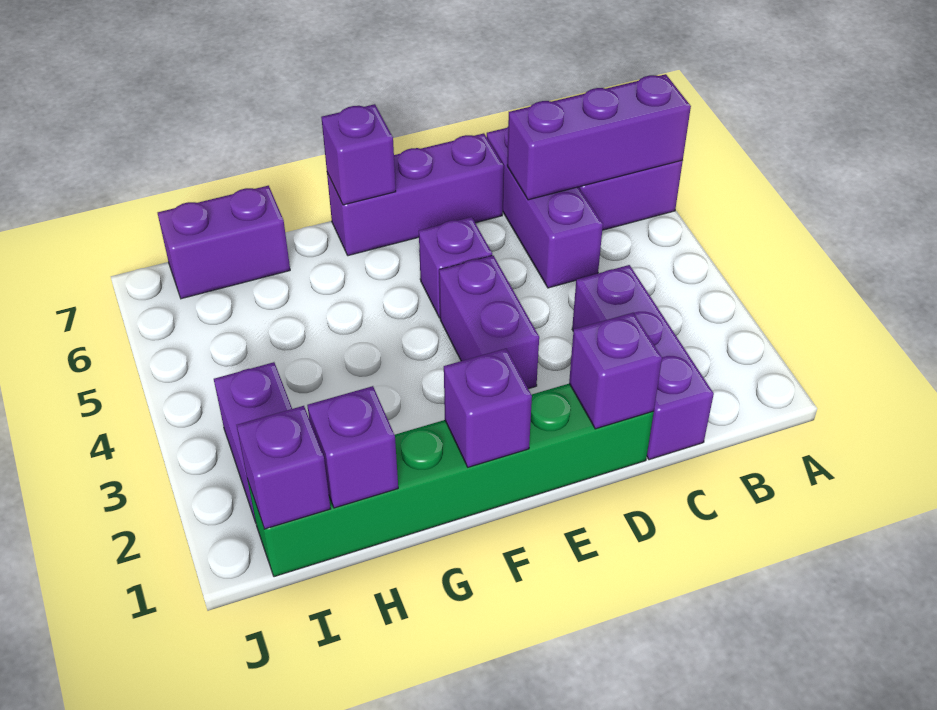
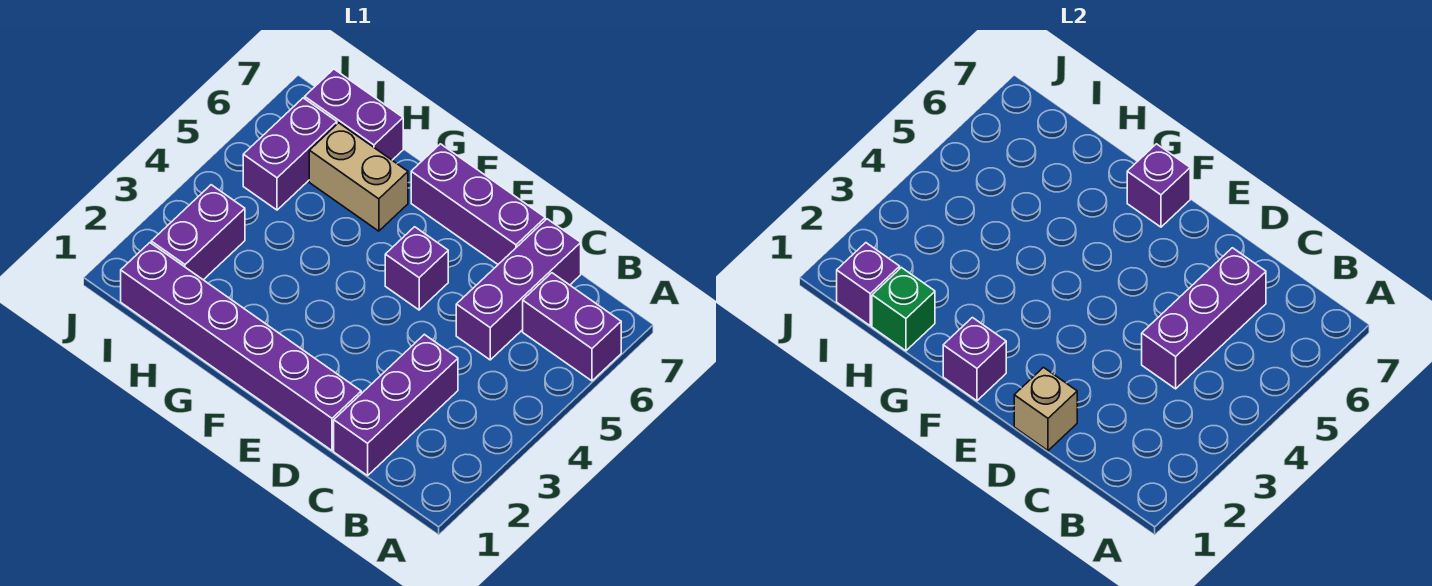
purple brick A6:C6 level 2 -> purple brick C4:C6 level 2
green brick D1:I1 level 1 -> purple brick D1:I1 level 1
purple brick D1 level 2 -> tan brick D1 level 2
purple brick E3:E4 level 1 -> purple brick I5:I6 level 1
none -> tan brick G6:H6 level 1
purple brick H1 level 2 -> green brick H1 level 2

